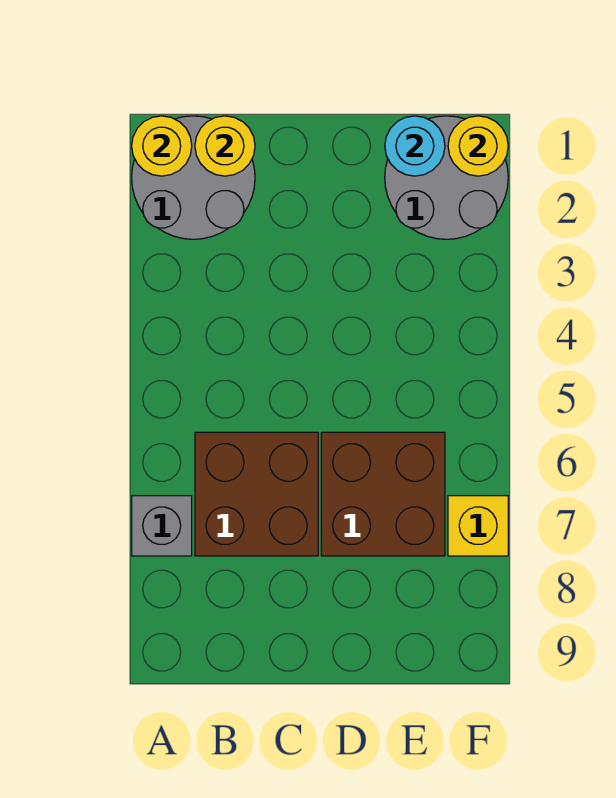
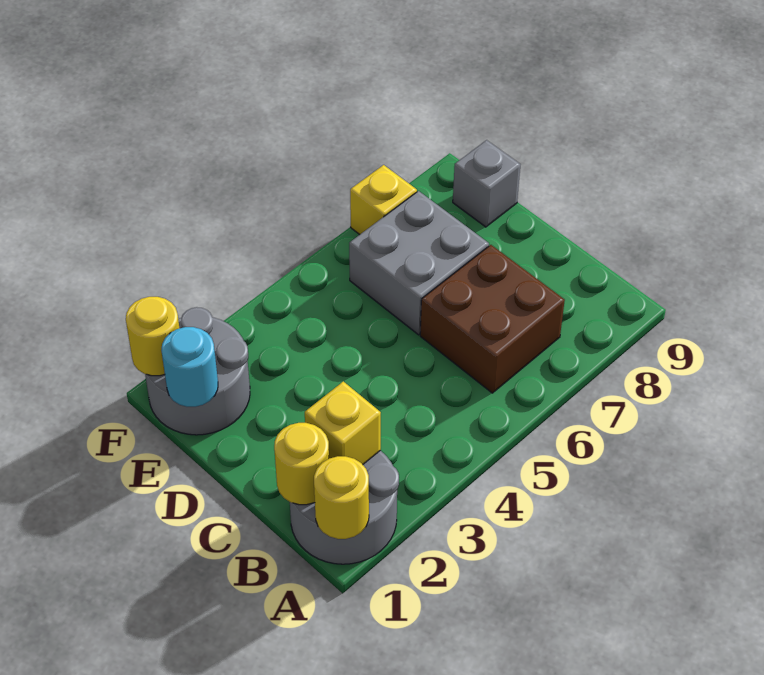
grey brick A7 level 1 -> grey brick E9 level 1
none -> yellow brick B2 level 2
brown brick D6:E7 level 1 -> grey brick D6:E7 level 1

